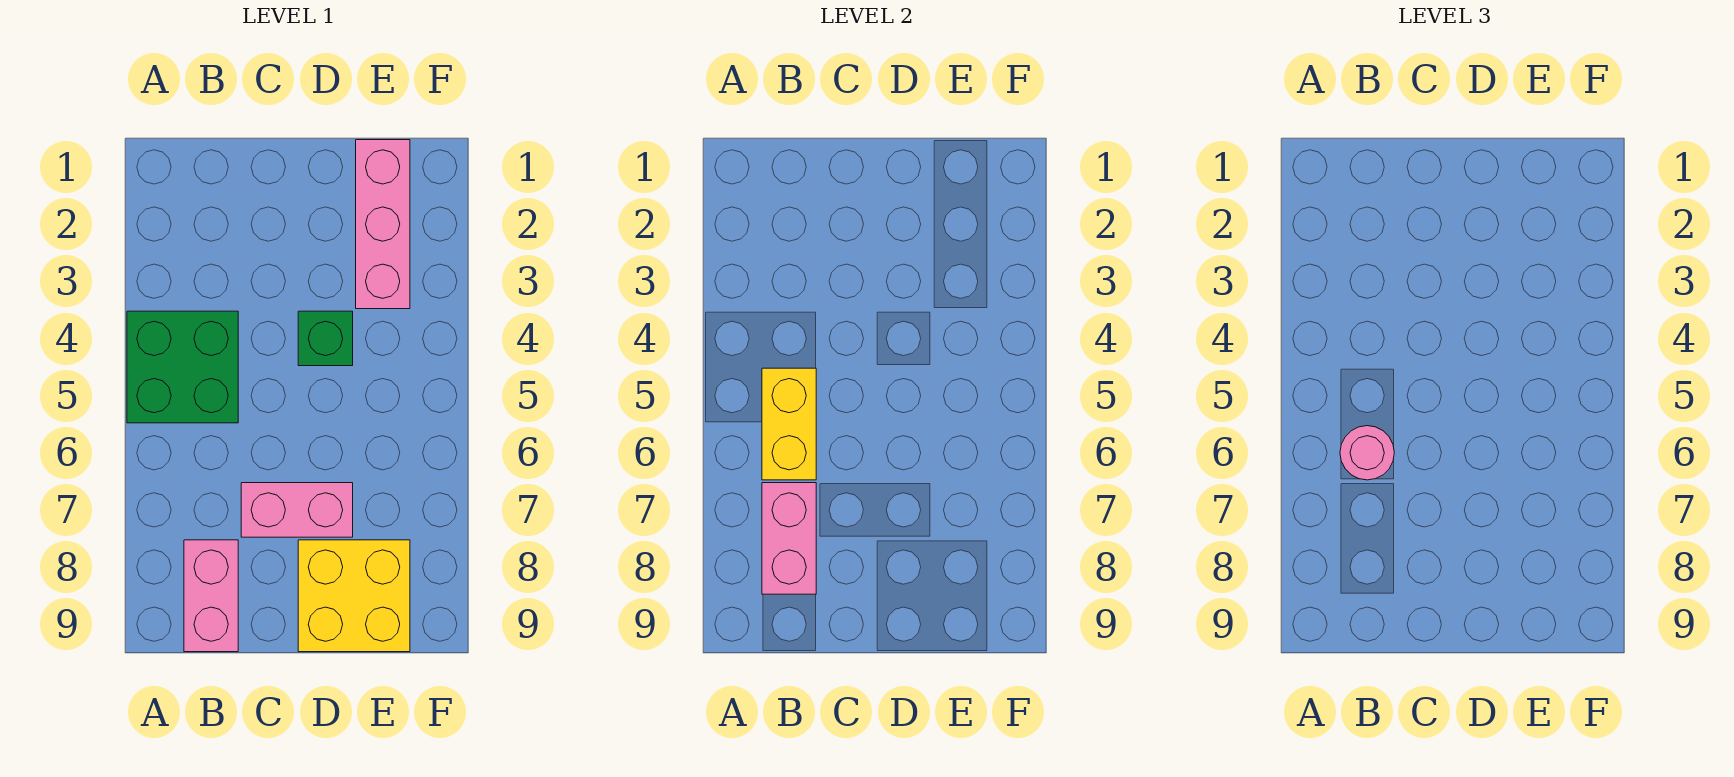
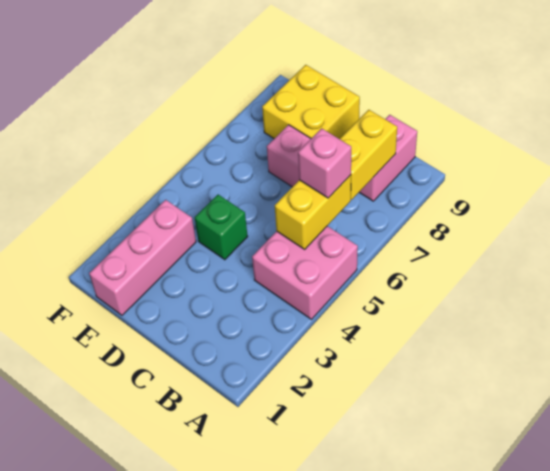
green brick A4:B5 level 1 -> pink brick A4:B5 level 1
pink round brick B6 level 3 -> pink brick B6 level 3
pink brick B7:B8 level 2 -> yellow brick B7:B8 level 2

